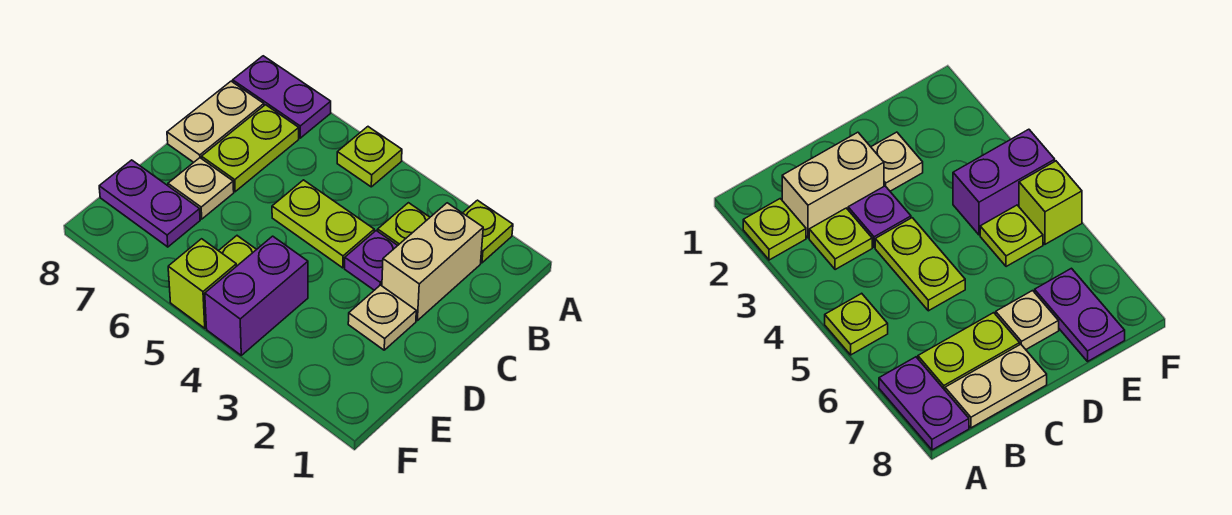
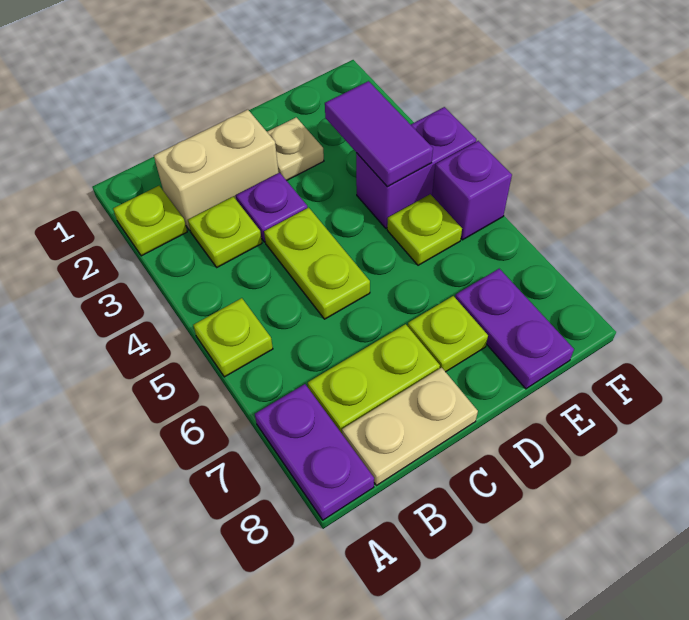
tan plate D7 level 1 -> lime plate D7 level 1
none -> purple tile E3:E4 level 2
lime brick F5 level 1 -> purple brick F5 level 1

